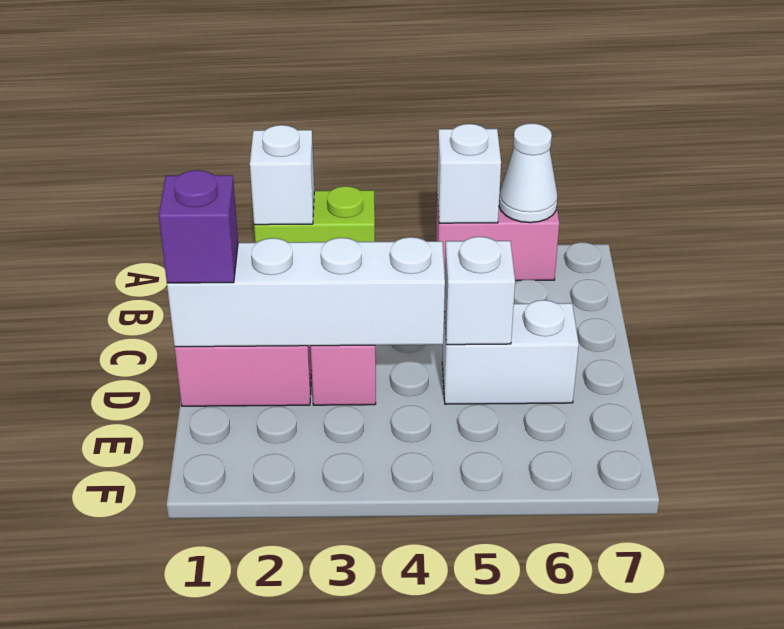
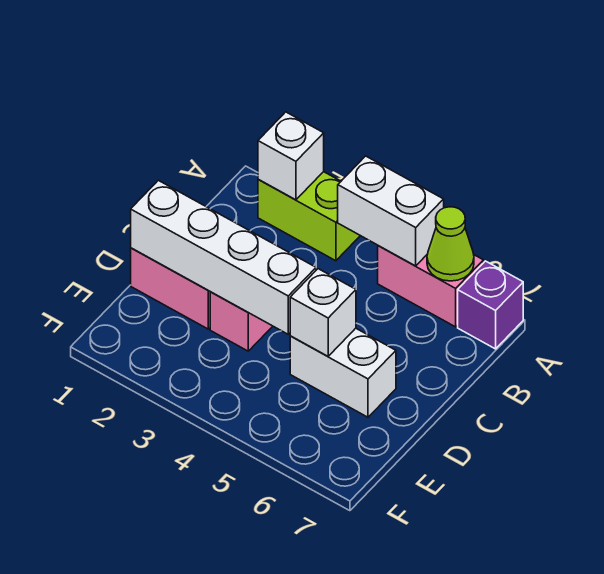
white brick A5 level 2 -> white brick A4:A5 level 2
white cone A6 level 2 -> lime cone A6 level 2
purple brick D1 level 3 -> purple brick A7 level 1

